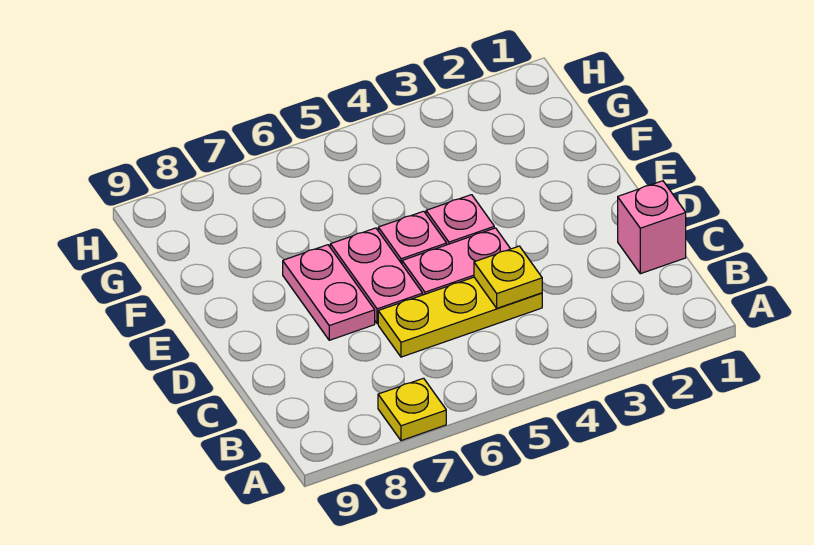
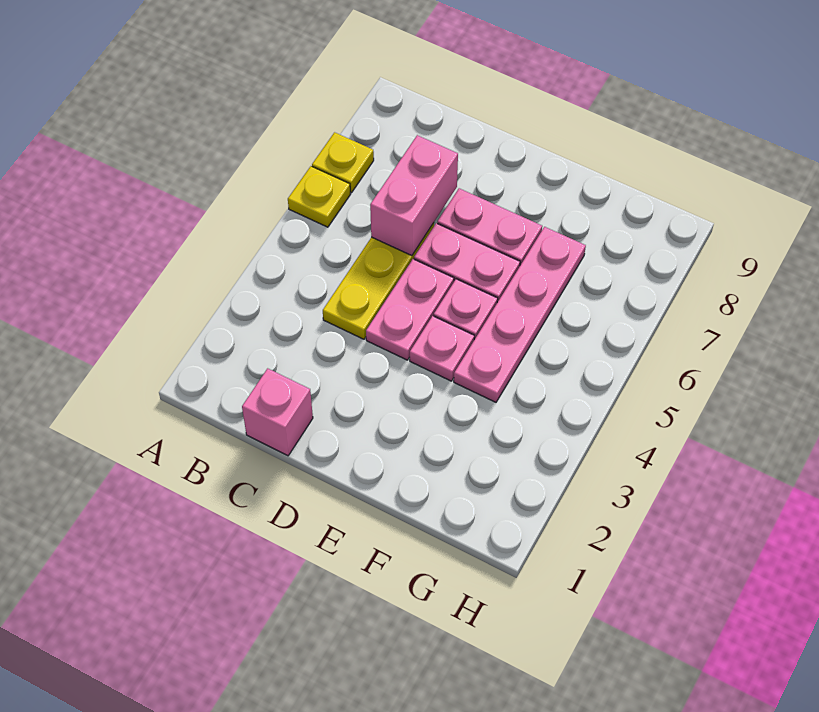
yellow plate C4 level 2 -> yellow plate A6 level 1
none -> pink brick C6:C7 level 2
none -> pink plate F4:F7 level 1

